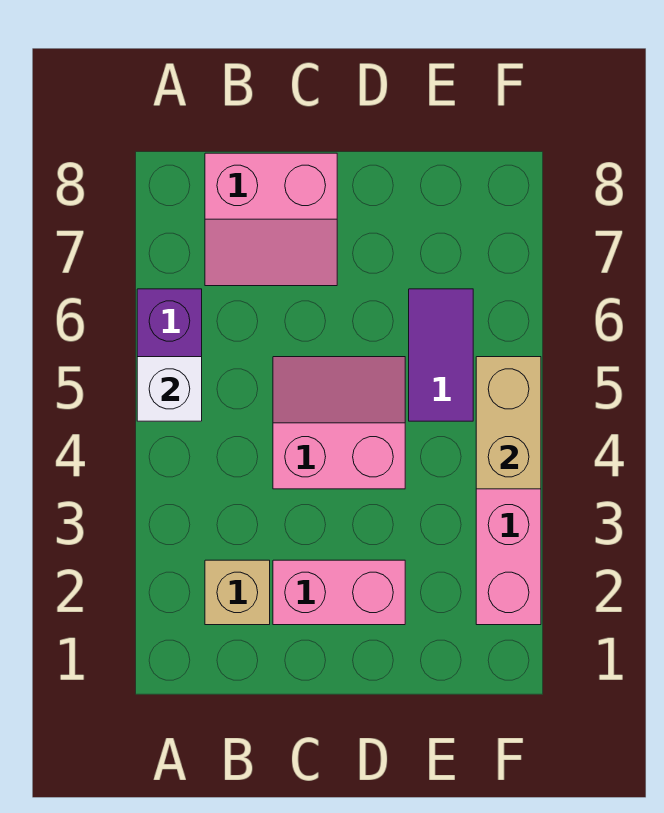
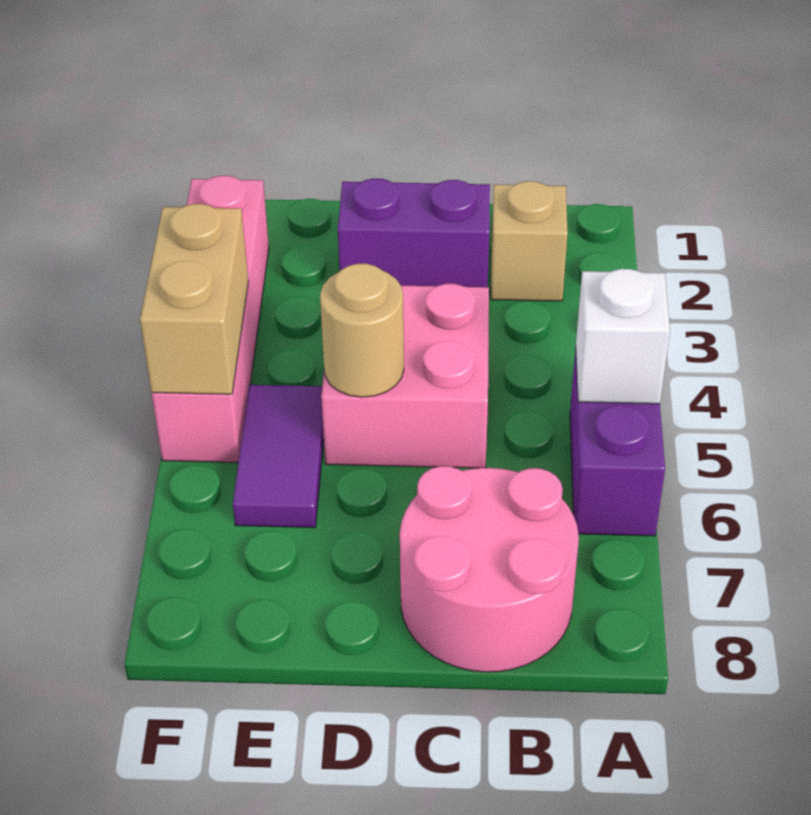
pink slope B7:C8 level 1 top 8 -> pink round brick B7:C8 level 1
pink brick C2:D2 level 1 -> purple brick C2:D2 level 1
pink slope C4:D5 level 1 top 4 -> pink brick C4:D5 level 1
none -> tan round brick D5 level 2

